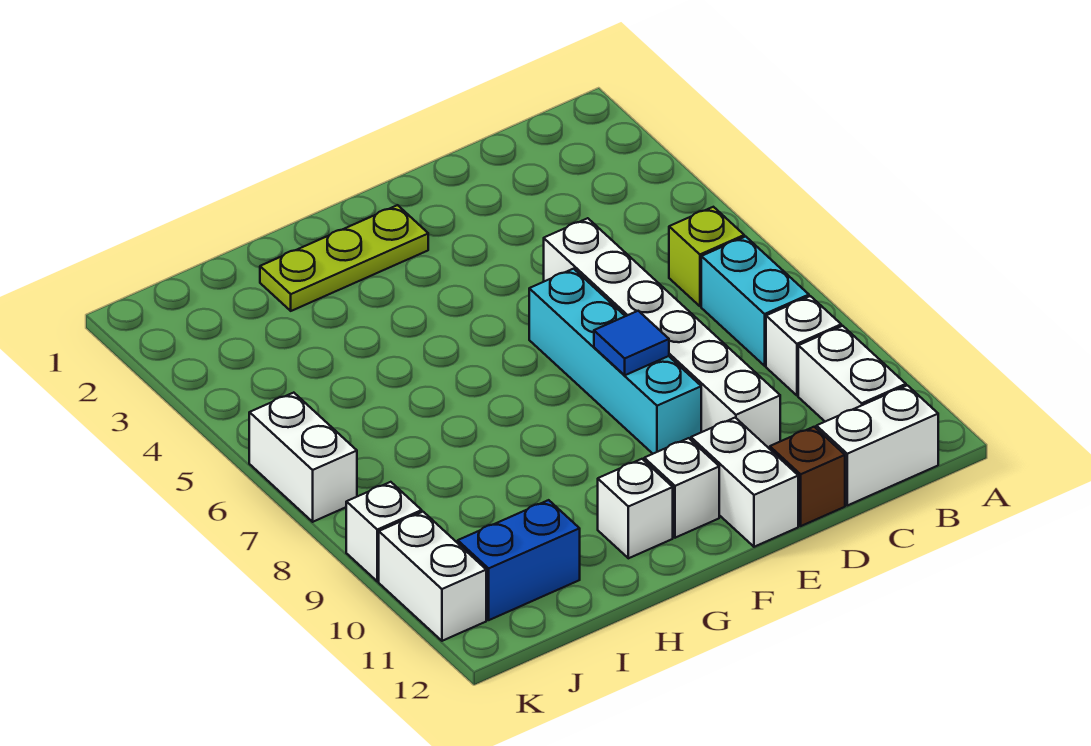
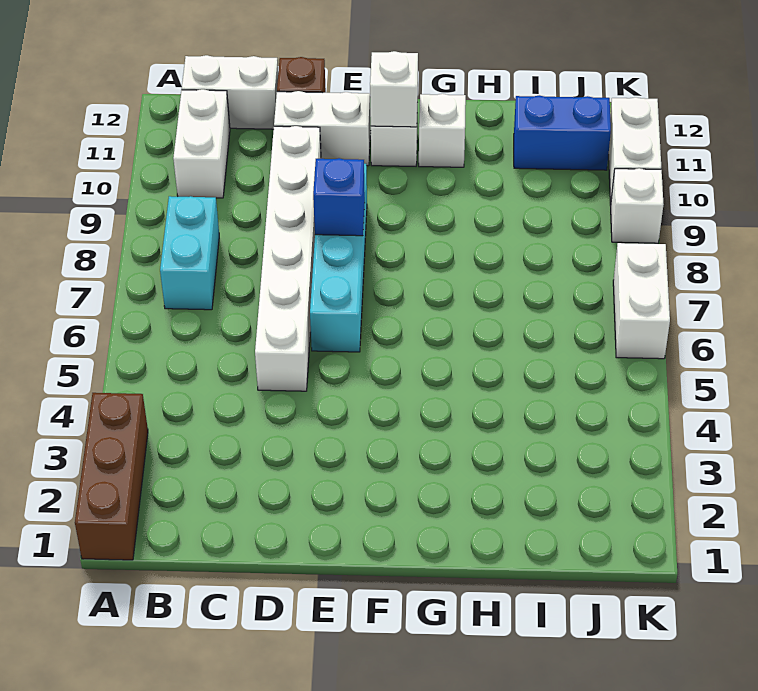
none -> brown brick A1:A3 level 1
lime brick B6 level 1 -> none
white brick B9 level 1 -> white brick F11 level 2
blue tile E8 level 2 -> blue brick E8 level 2
white brick E11:E12 level 1 -> white brick D11:E11 level 1
lime plate F2:H2 level 1 -> none

